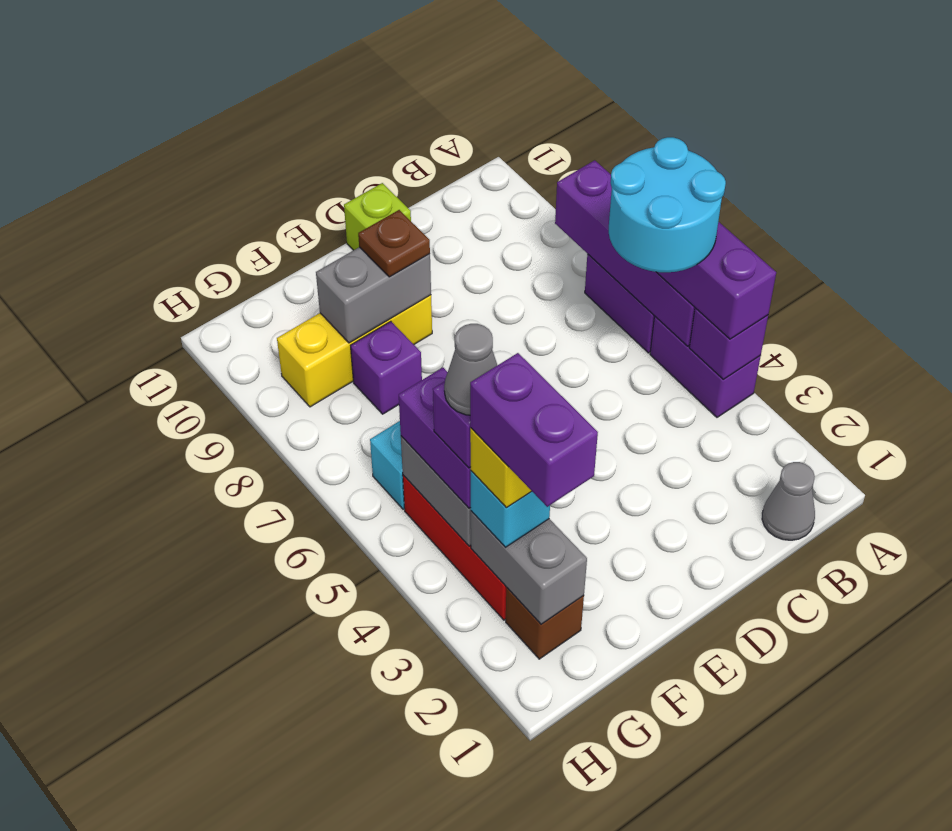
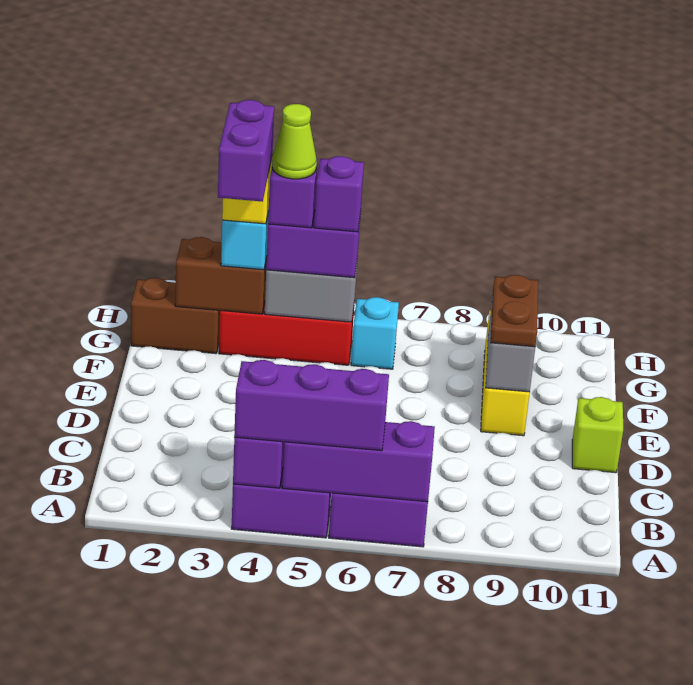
purple brick A5:A8 level 2 -> purple brick A5:A7 level 2
cyan round brick A5:B6 level 4 -> none
grey cone B1 level 1 -> none
brown plate E9 level 3 -> brown plate E9:F9 level 3
purple brick F8 level 1 -> purple brick G5 level 4
brown brick G2 level 1 -> brown brick G1:G2 level 1
grey brick G2:G3 level 2 -> brown brick G2:G3 level 2
purple brick G2:G3 level 5 -> purple brick F3:G3 level 5
grey cone G4 level 5 -> lime cone G4 level 5

